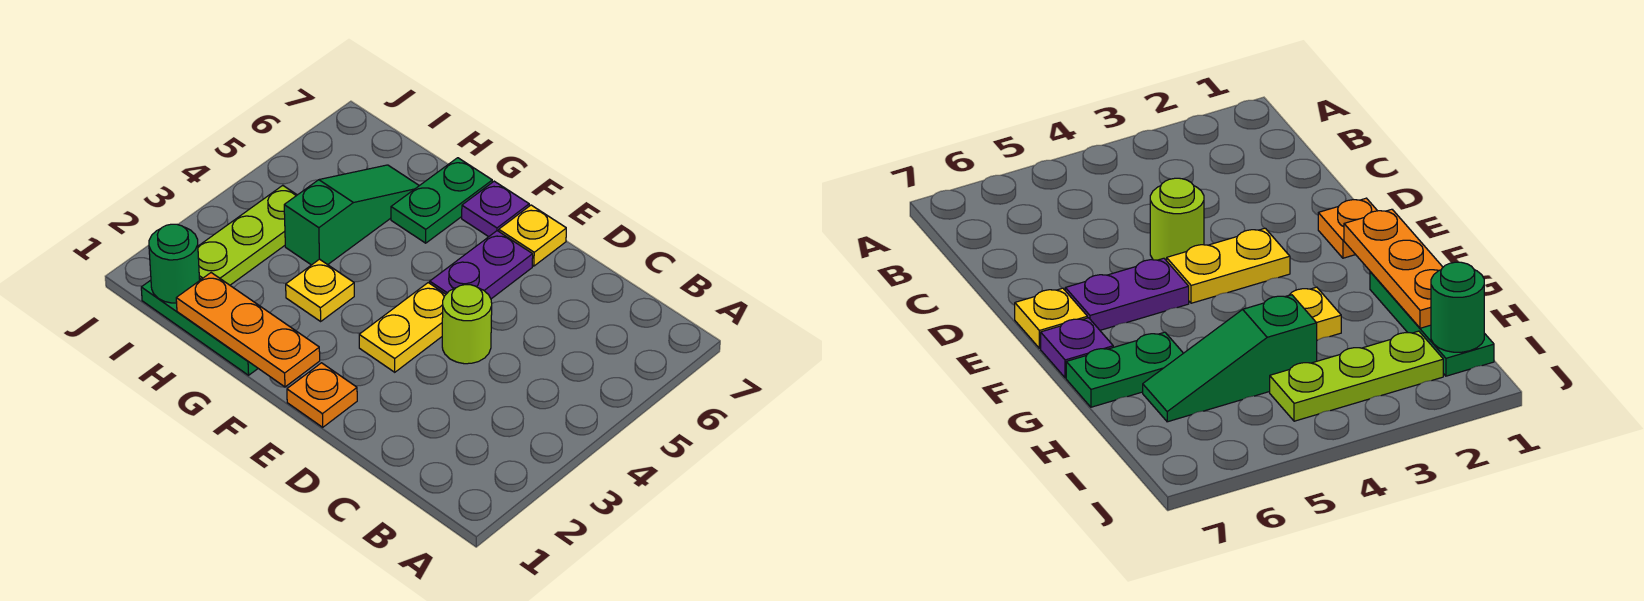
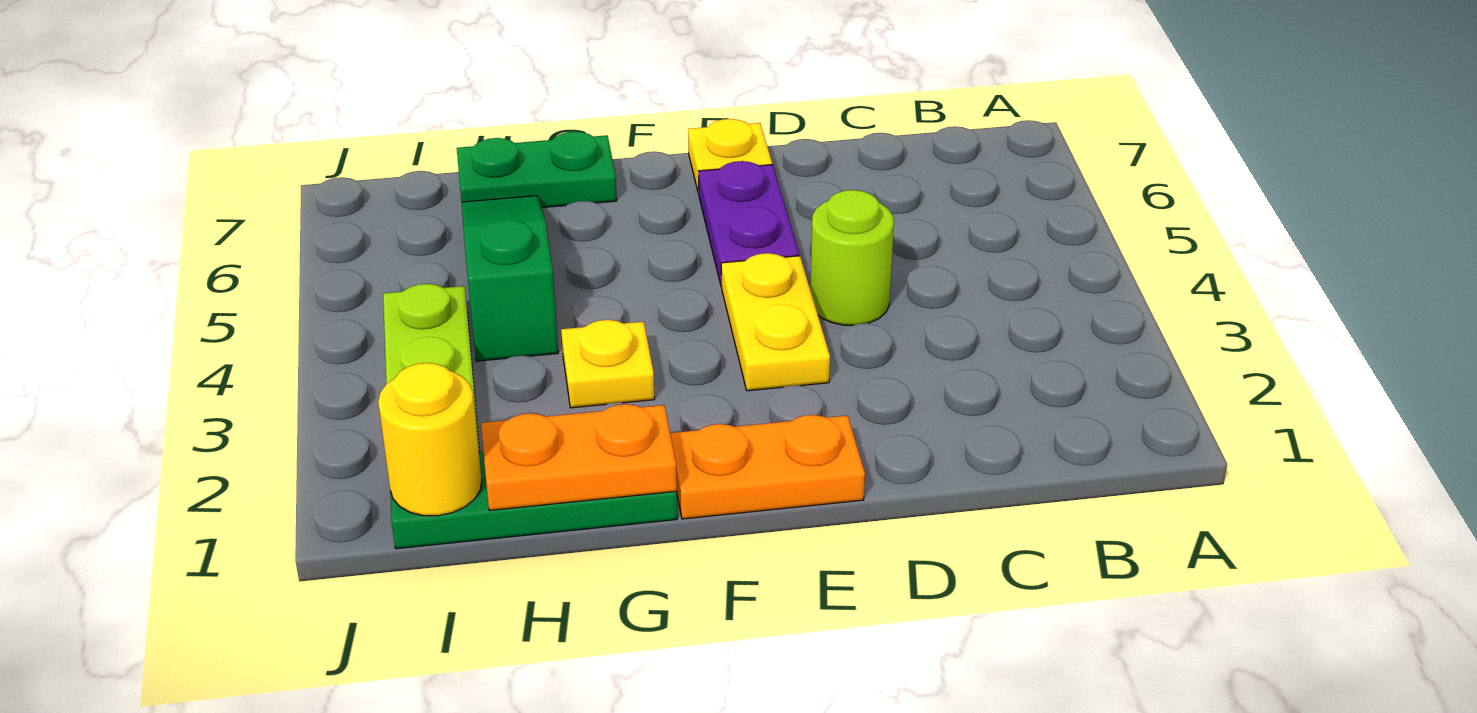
orange plate E1 level 1 -> orange plate E1:F1 level 1
orange plate F1:H1 level 2 -> orange plate G1:H1 level 2
purple plate F7 level 1 -> none
green plate G6:G7 level 1 -> green plate G7:H7 level 1
green round brick I1 level 2 -> yellow round brick I1 level 2

